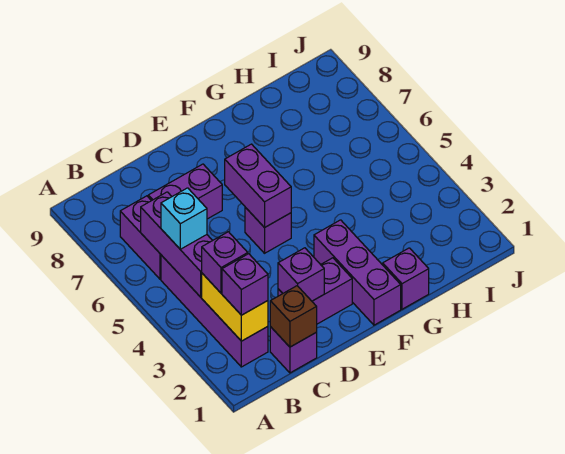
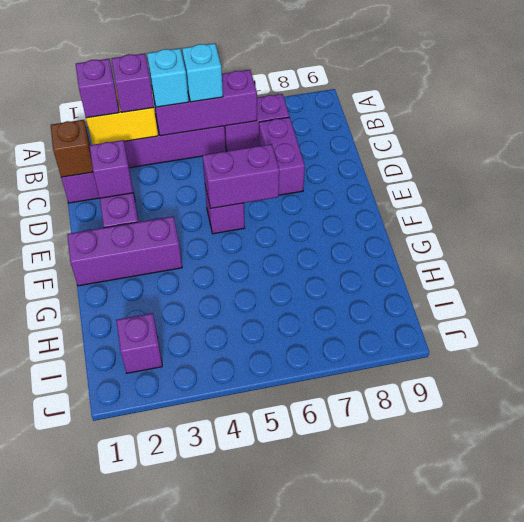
none -> cyan brick B4 level 3
purple brick G1 level 1 -> purple brick I2 level 1

